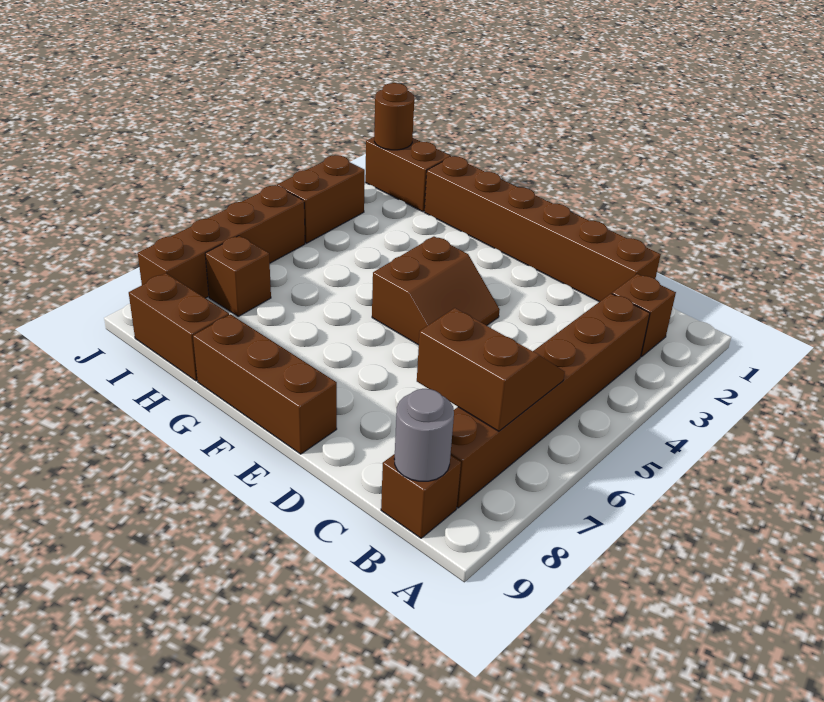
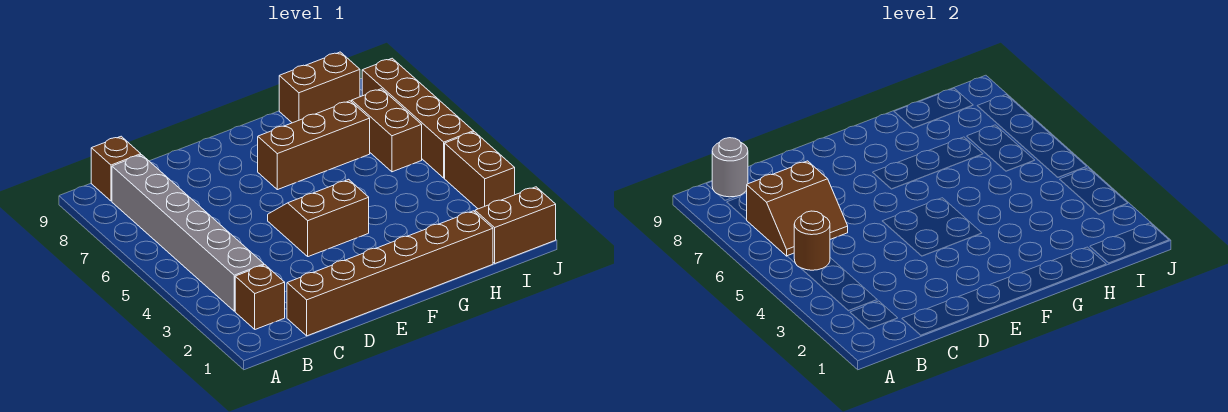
brown brick B3:B8 level 1 -> grey brick B3:B8 level 1
brown slope E4:F5 level 1 top F -> brown slope E4:F5 level 1 top 4
brown brick E9:G9 level 1 -> brown brick F7:H7 level 1
brown brick I7 level 1 -> brown brick I6:I7 level 1
brown round brick J1 level 2 -> brown round brick B5 level 2

